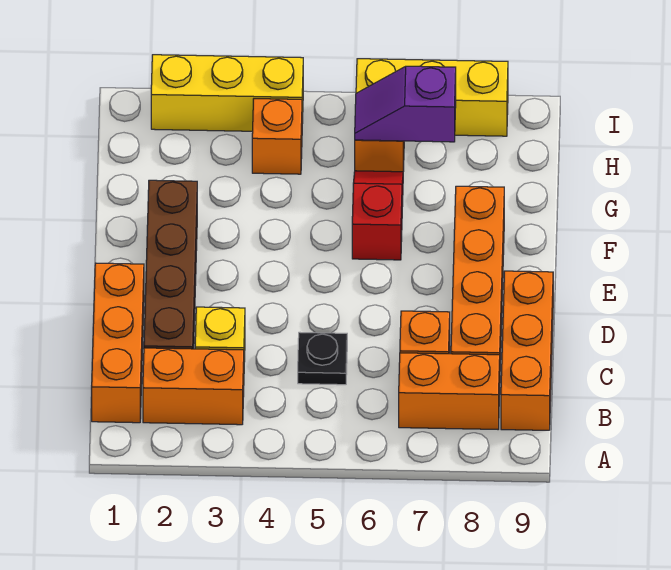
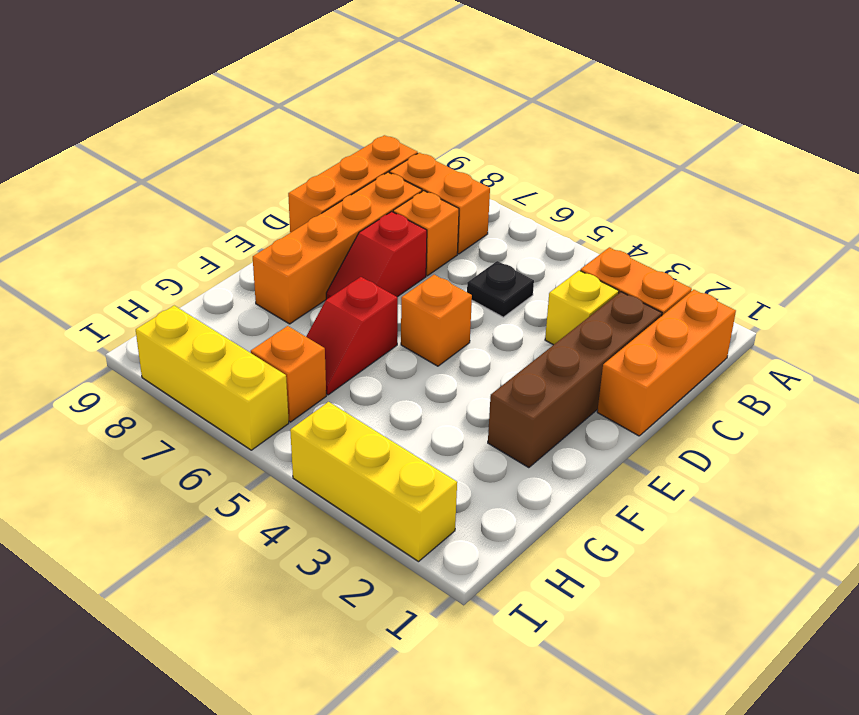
none -> red slope D7:E7 level 1 top D
orange brick H4 level 1 -> orange brick E5 level 1
purple slope H6:H7 level 2 top 7 -> none

